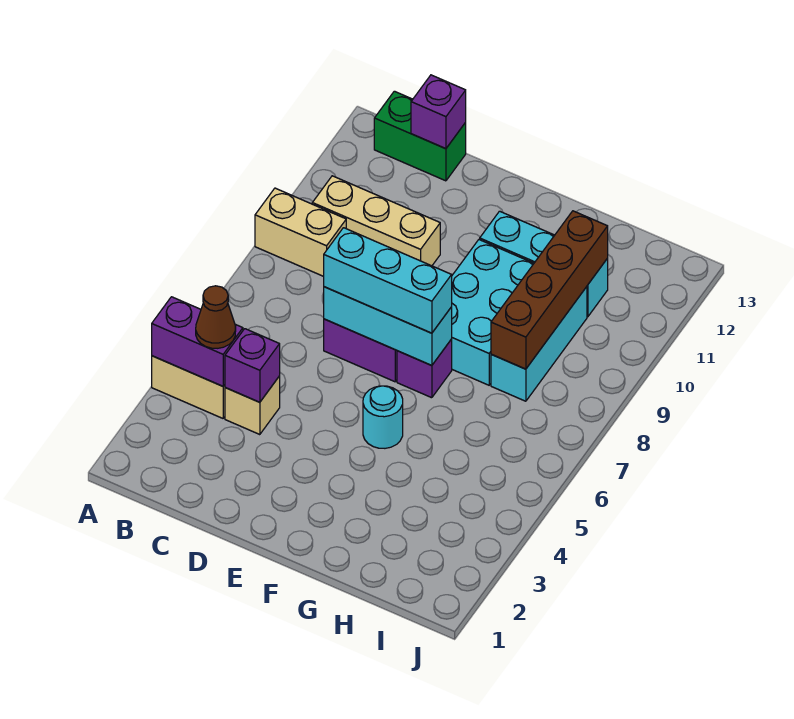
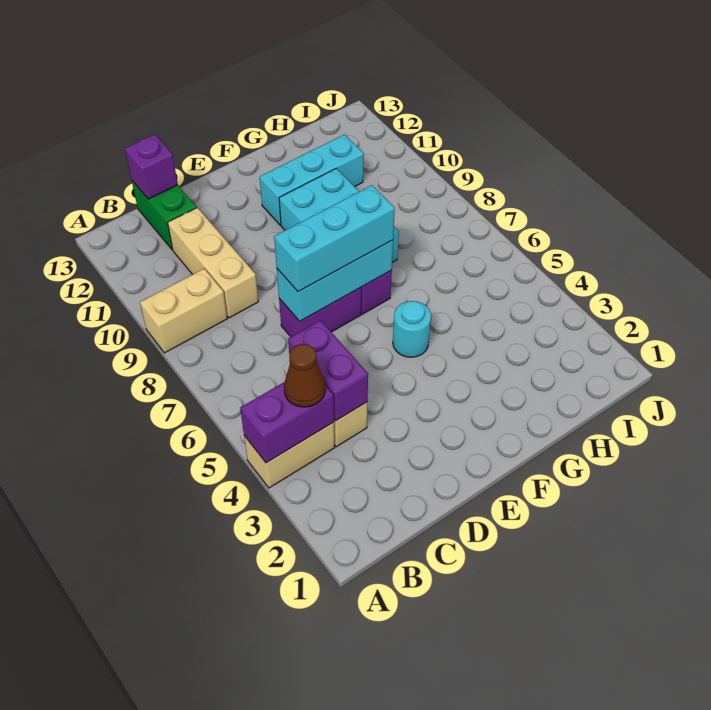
tan brick B10:D10 level 1 -> tan brick C9:C11 level 1
green brick B13:C13 level 1 -> green brick C12:C13 level 1
purple brick C4 level 2 -> purple brick C4:C5 level 2
cyan brick H8:H10 level 1 -> none
brown brick H8:H11 level 2 -> none

